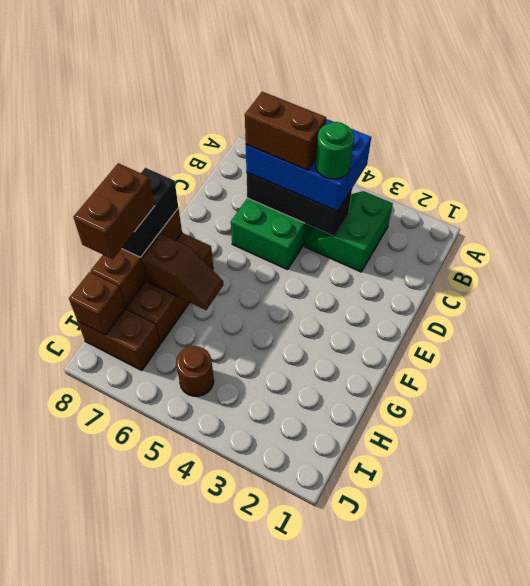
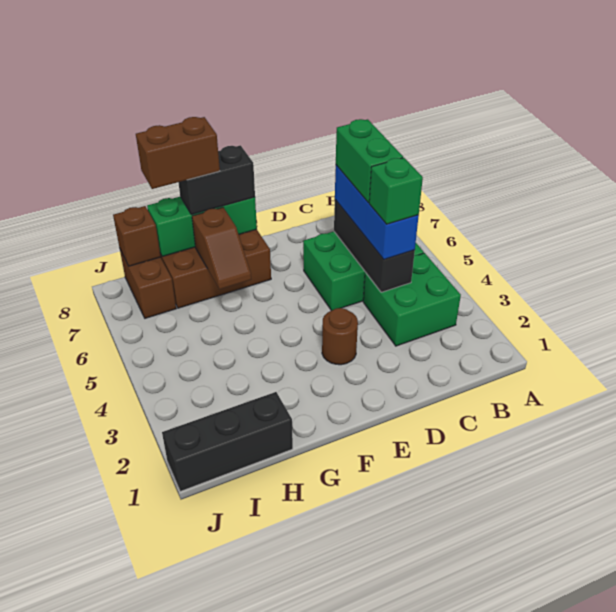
green slope B3:C4 level 1 top 3 -> green brick B3:C4 level 1
blue brick B4:C6 level 3 -> blue brick C4:C6 level 3
green round brick C4 level 4 -> green brick C4 level 4
brown brick C5:C6 level 4 -> green brick C5:C6 level 4
brown brick F8:H8 level 2 -> green brick F8:H8 level 2
none -> black brick H1:J1 level 1
brown round brick I5 level 1 -> brown round brick E3 level 1

